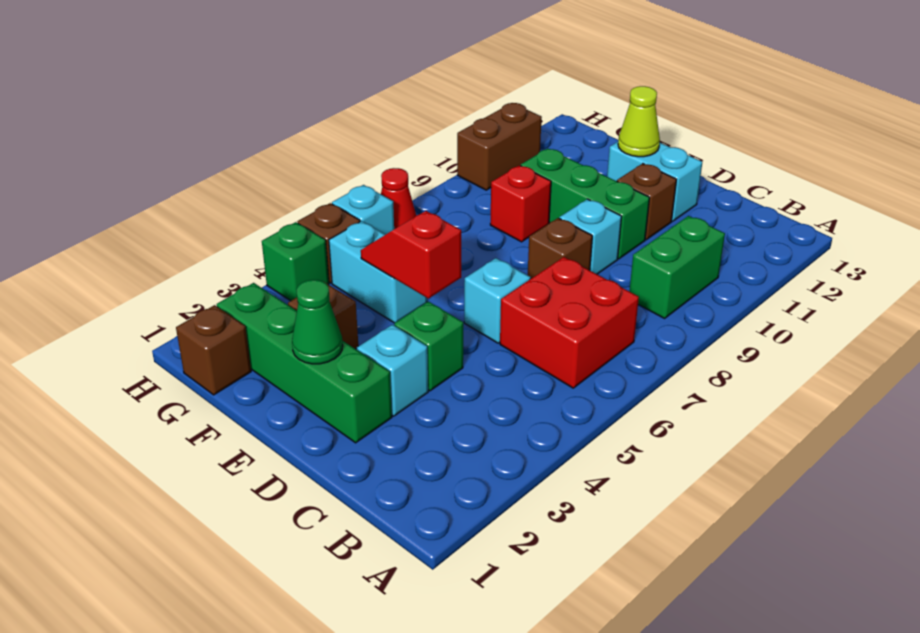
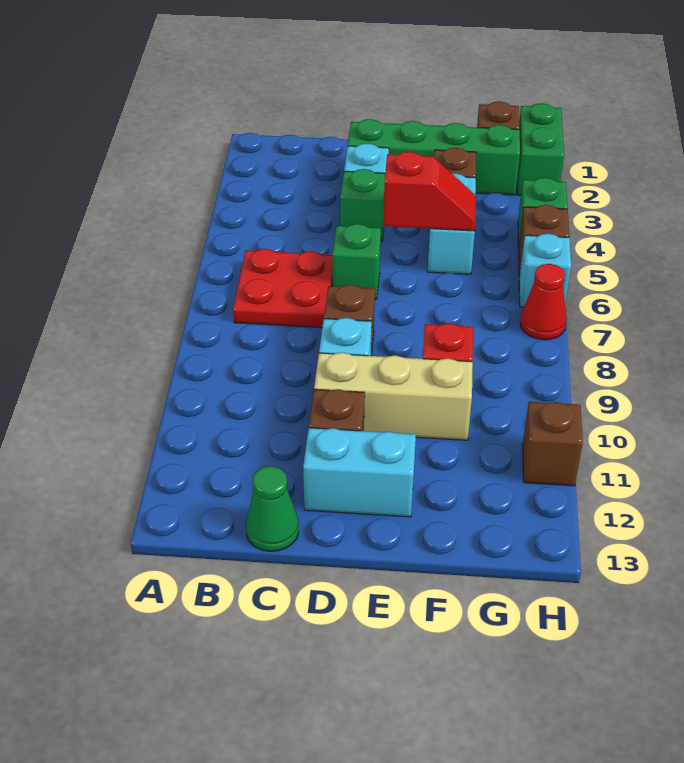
red brick B6:C7 level 1 -> red plate B6:C7 level 1
green brick B9:B10 level 1 -> green brick H1:H2 level 1
cyan brick D6 level 1 -> green brick D6 level 1
green brick D10:F10 level 1 -> tan brick D10:F10 level 1
green cone E2 level 2 -> green cone C13 level 1
lime cone E12 level 2 -> none
cyan brick F5:G5 level 1 -> cyan brick F4:F5 level 1
brown brick H10:H11 level 1 -> brown brick H11 level 1

